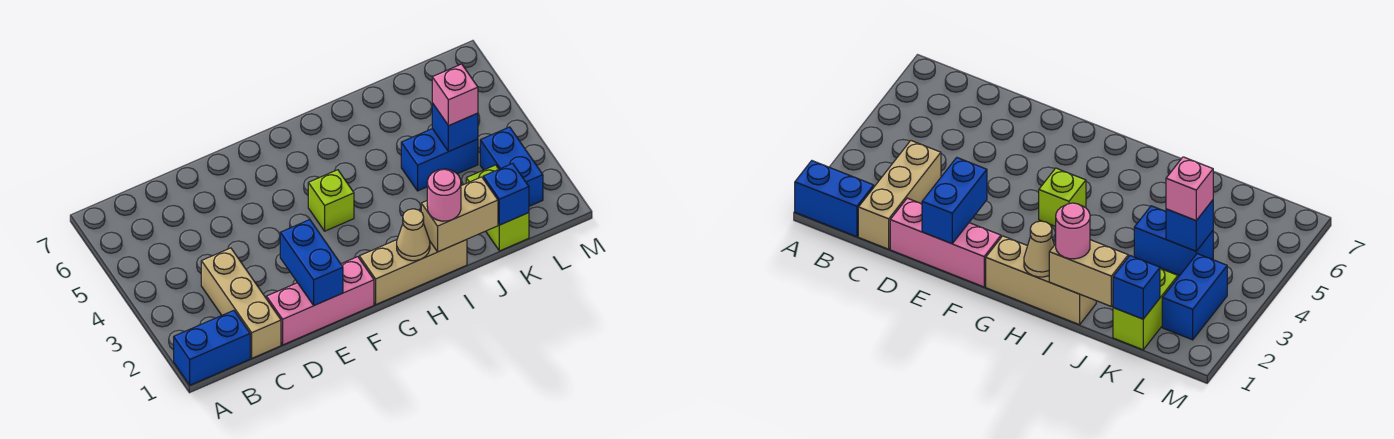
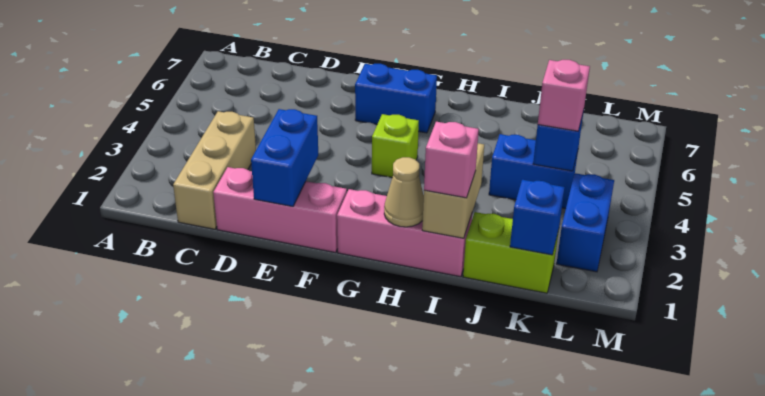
blue brick A1:B1 level 1 -> blue brick F6:G6 level 1
tan brick G1:I1 level 1 -> pink brick G1:I1 level 1
tan brick I1:J1 level 2 -> tan brick I1:I2 level 2
pink round brick I1 level 3 -> pink brick I1 level 3
lime brick K1:K2 level 1 -> lime brick J1:K1 level 1

